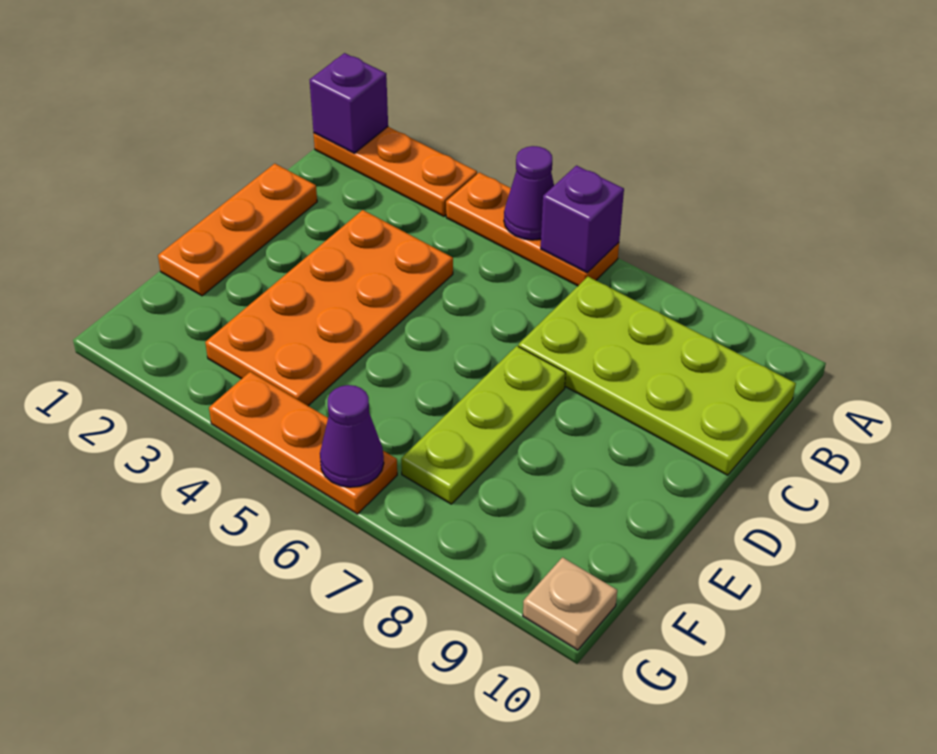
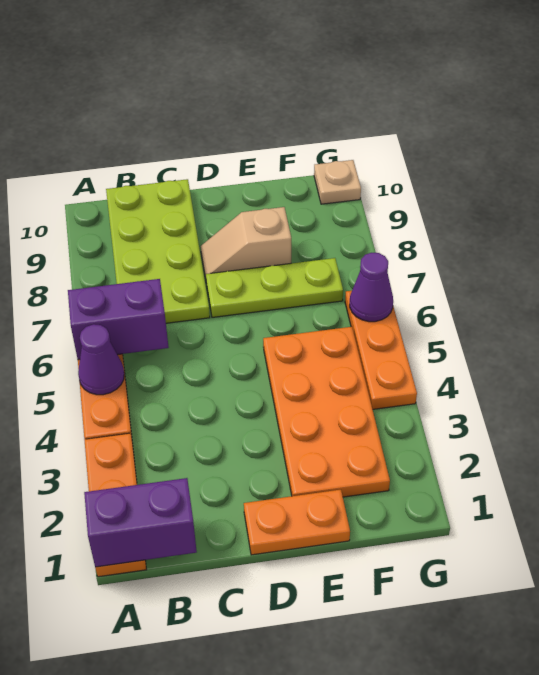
purple brick A1 level 2 -> purple brick A1:B1 level 2
purple brick A6 level 2 -> purple brick A6:B6 level 2
orange plate C1:E1 level 1 -> orange plate D1:E1 level 1
orange plate C3:F4 level 1 -> orange plate E2:F5 level 1
none -> tan slope D8:E8 level 1 top E

